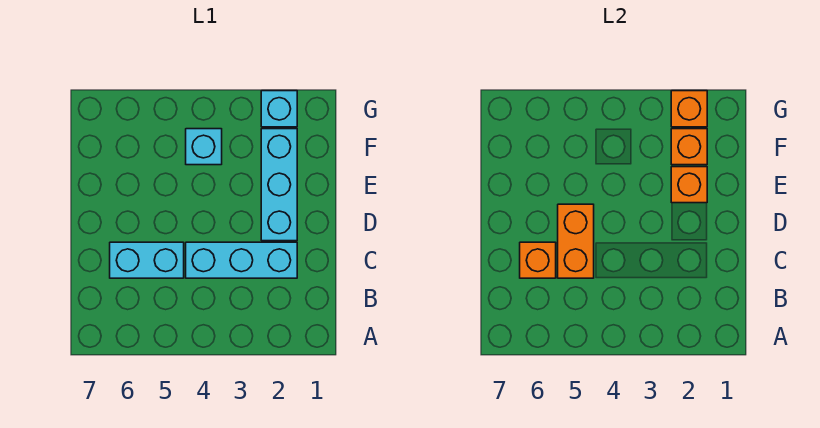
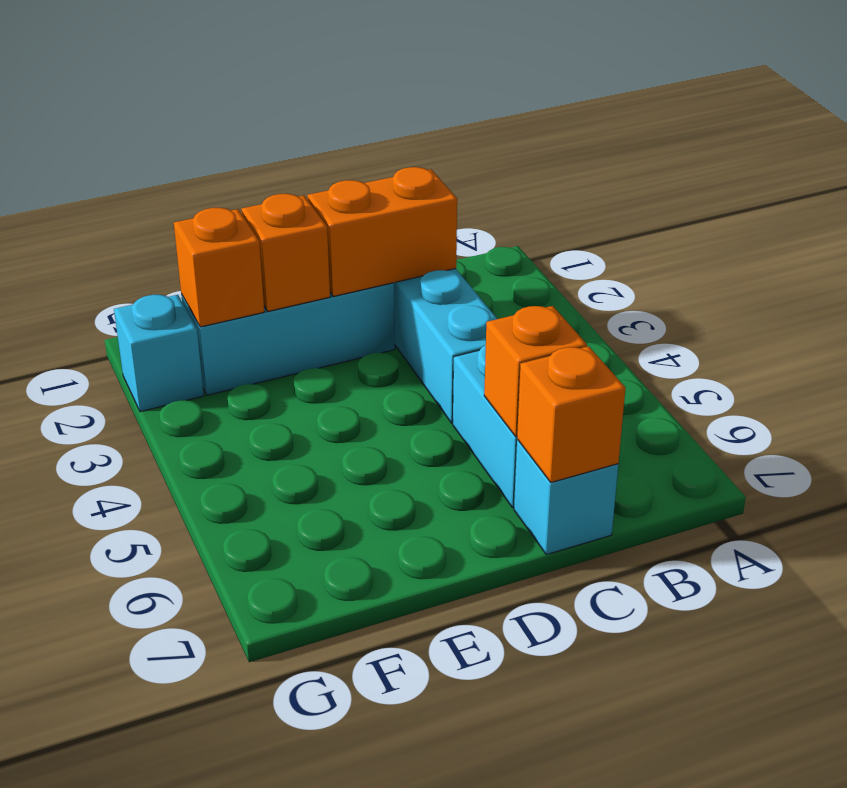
orange brick C5:D5 level 2 -> orange brick C2:D2 level 2
cyan brick F4 level 1 -> cyan brick C7 level 1
orange brick G2 level 2 -> orange brick C7 level 2

